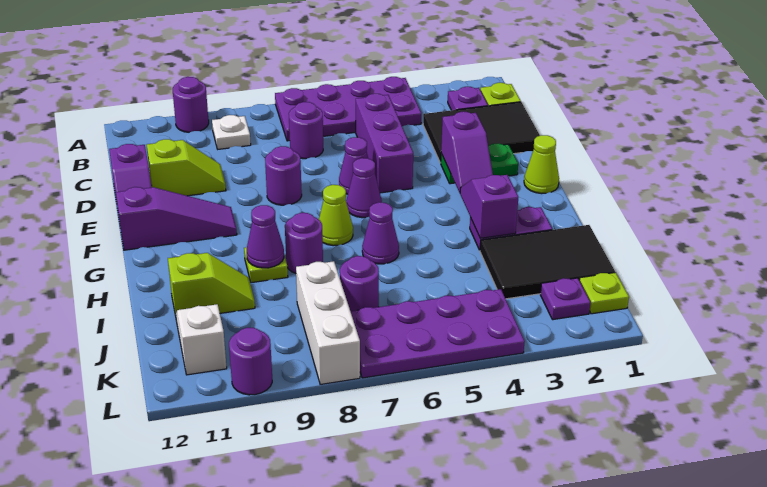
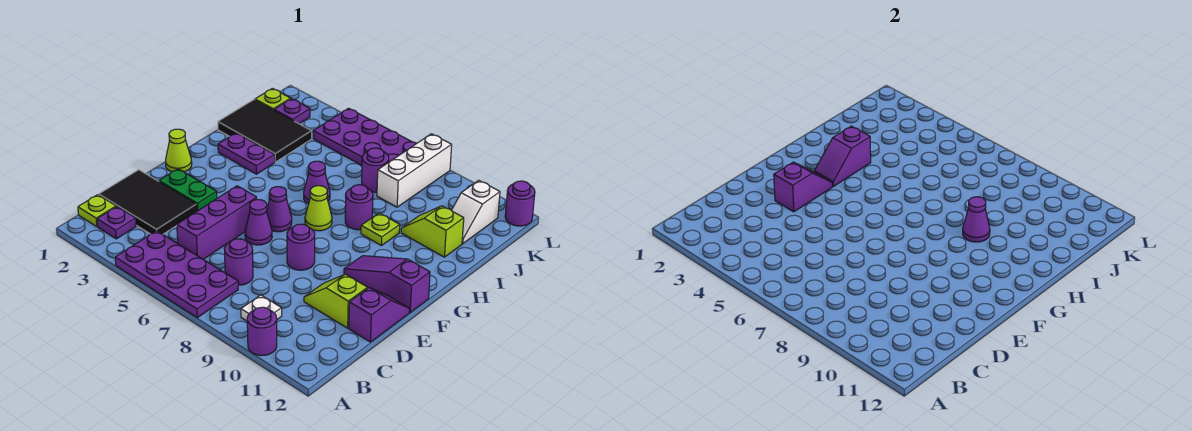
purple round brick L10 level 1 -> purple round brick L12 level 1

